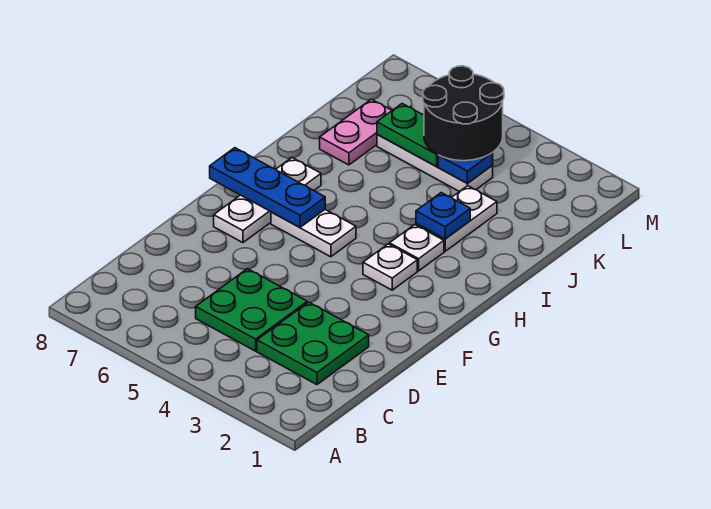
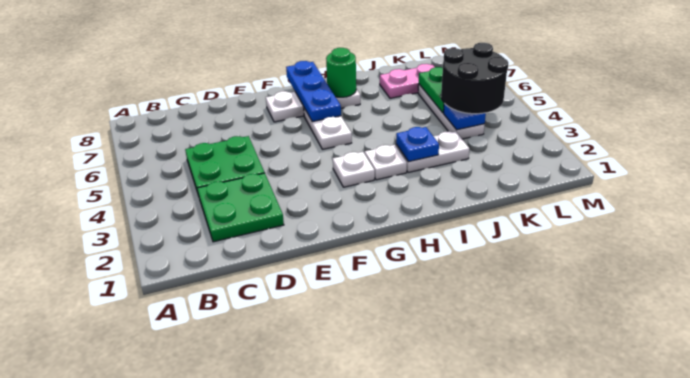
none -> green round brick H7 level 2

